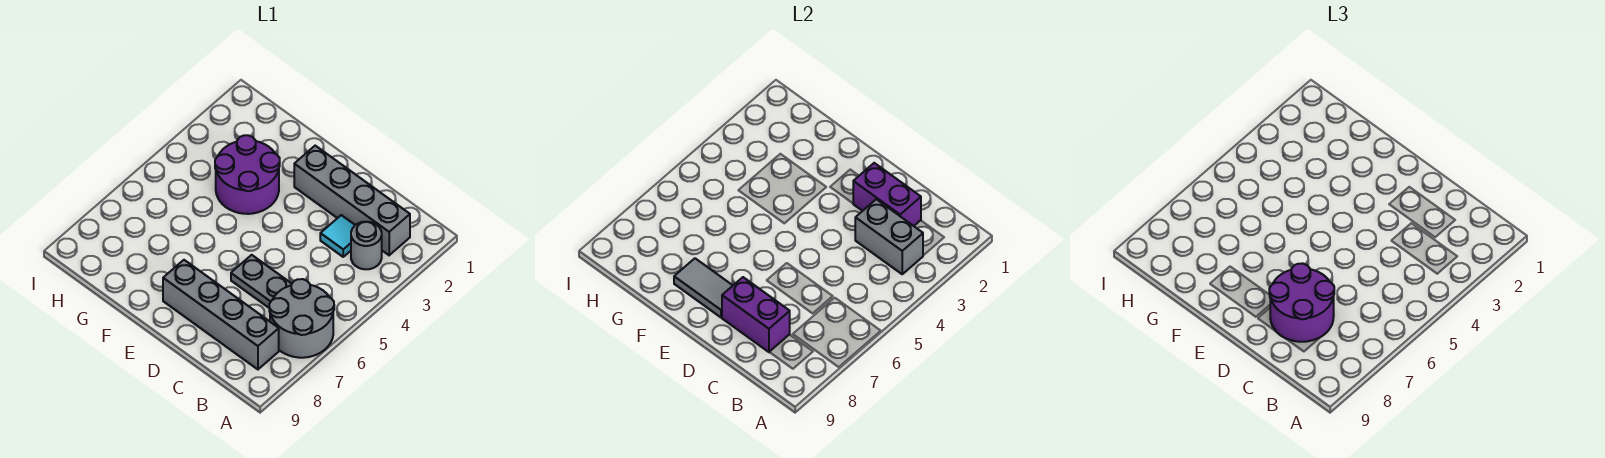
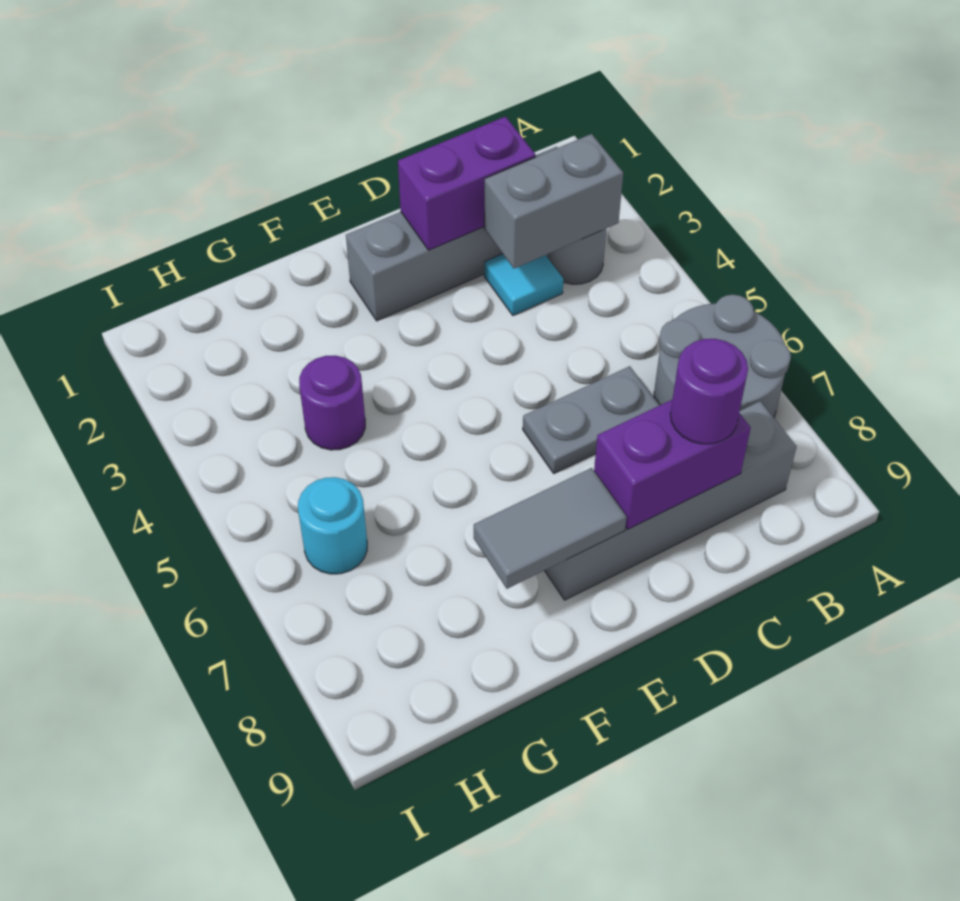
purple round brick C7:D8 level 3 -> purple round brick C8 level 3
purple round brick F3:G4 level 1 -> purple round brick G4 level 1
none -> cyan round brick H6 level 1

